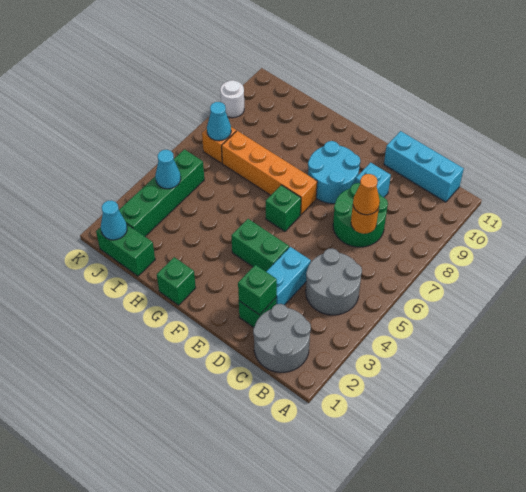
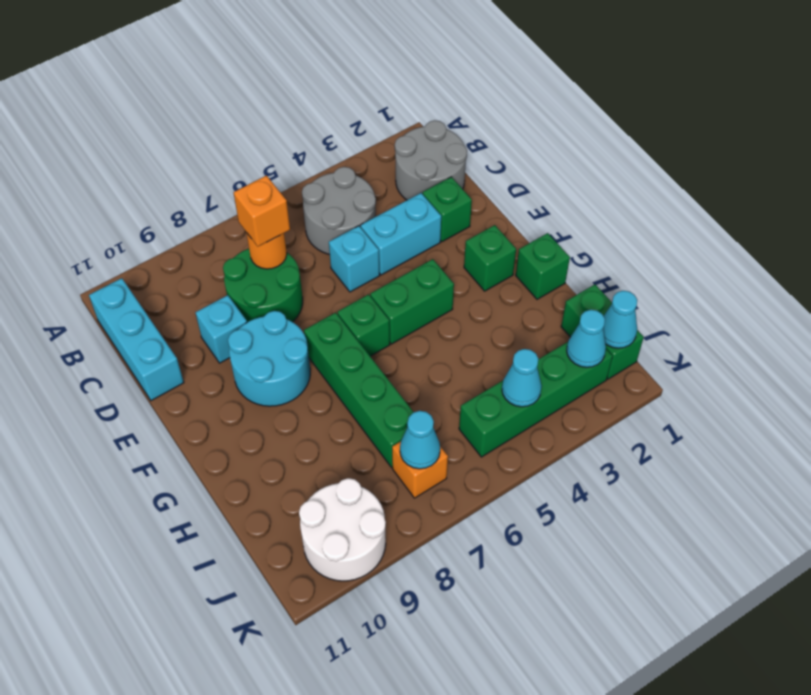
orange cone C7 level 3 -> orange brick C7 level 3
green brick D2 level 2 -> green brick F2 level 1
none -> cyan brick D5 level 1
green brick E4:F4 level 1 -> green brick F4:F5 level 1
orange brick F7:I7 level 1 -> green brick F7:I7 level 1
none -> cyan cone J2 level 2
white round brick K9 level 1 -> white round brick J9:K10 level 1

